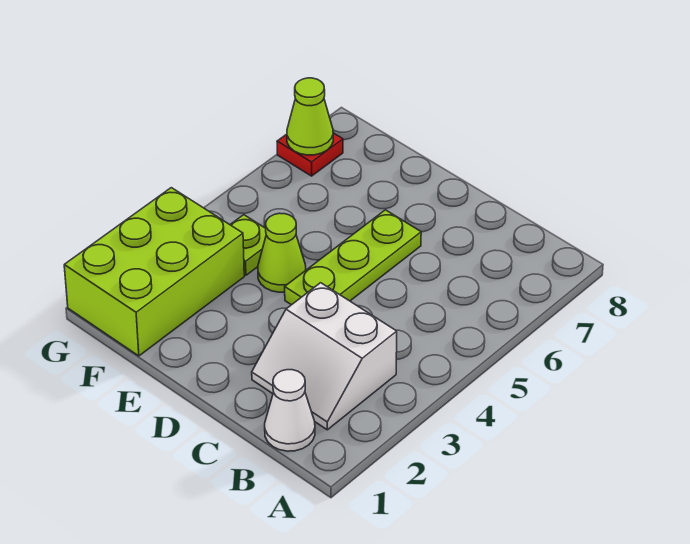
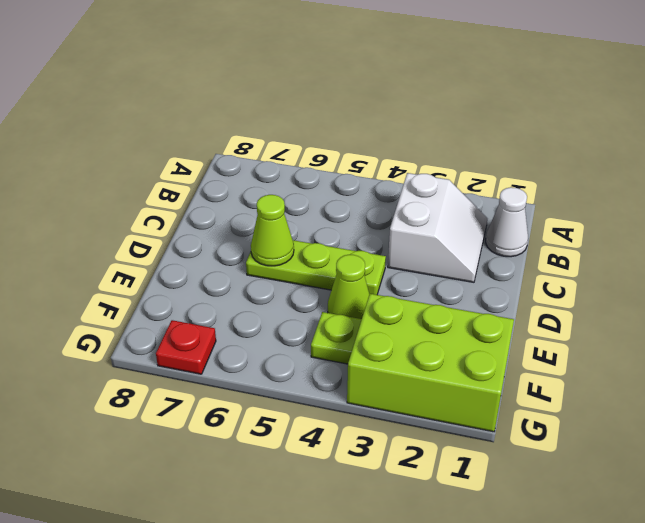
lime cone G7 level 2 -> lime cone D6 level 2

